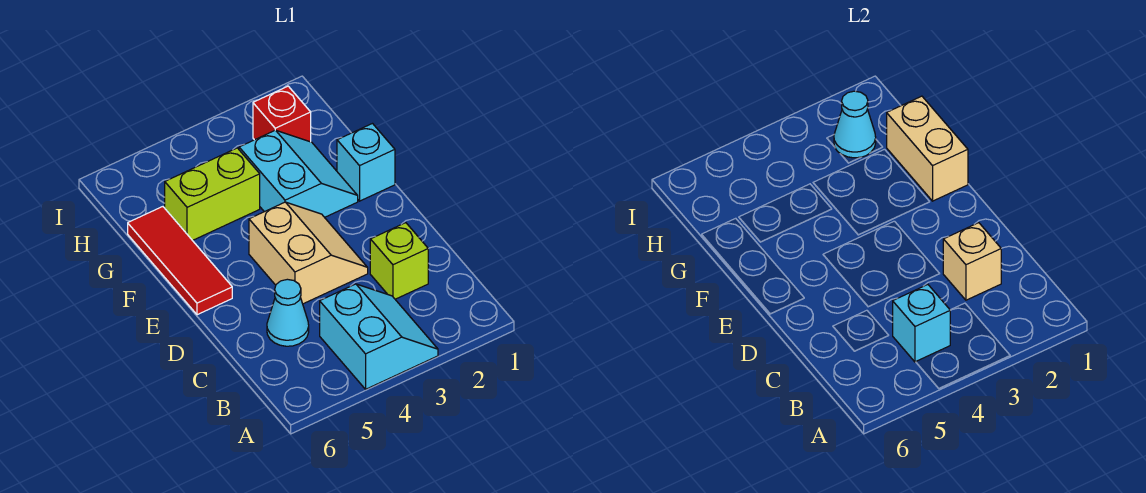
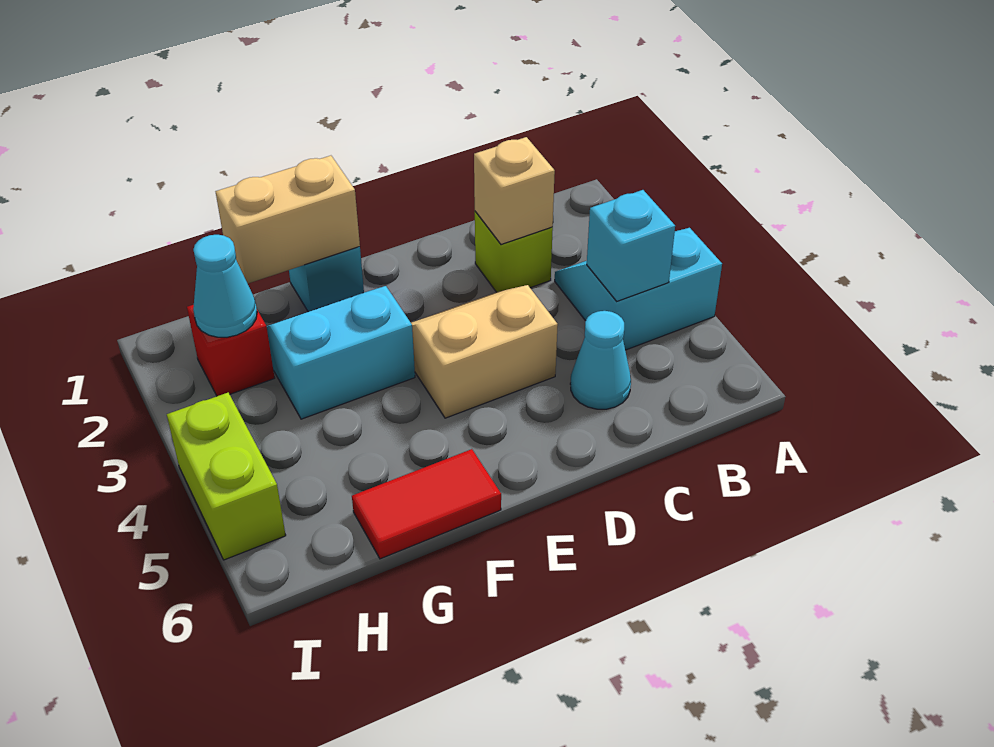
red tile E6:G6 level 1 -> red tile F6:G6 level 1
lime brick G4:G5 level 1 -> lime brick I4:I5 level 1

